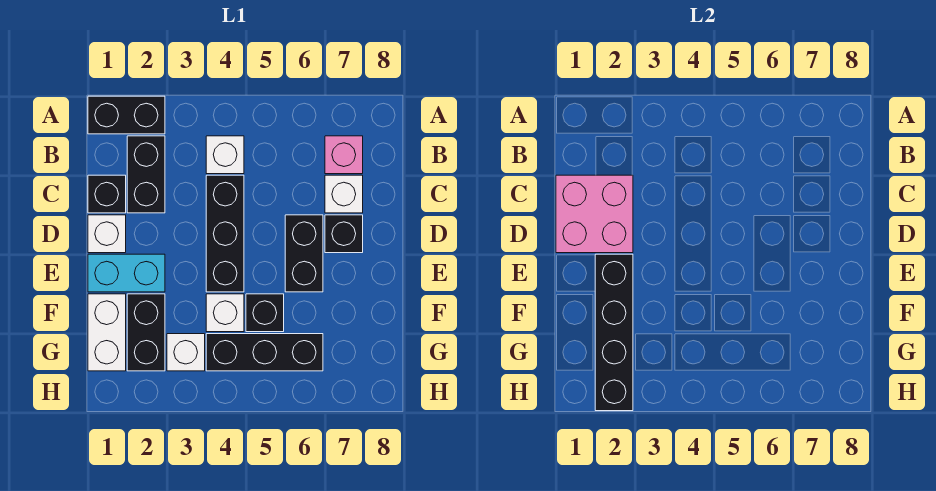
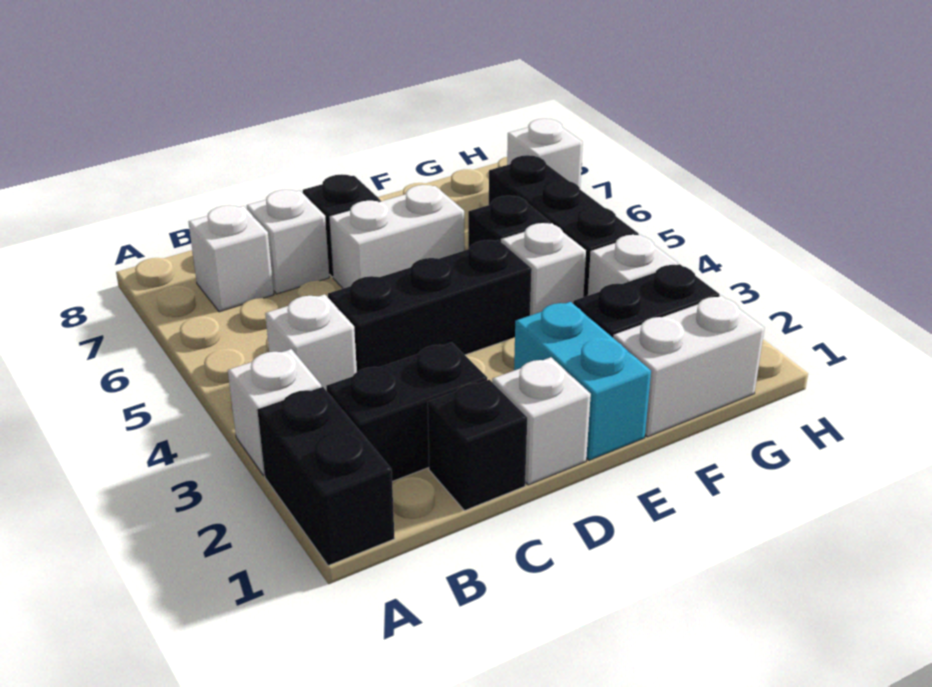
none -> white brick A3 level 1
pink brick B7 level 1 -> white brick B7 level 1
pink brick C1:D2 level 2 -> none
black brick D6:E6 level 1 -> white brick D6:E6 level 1
black brick E2:H2 level 2 -> none
none -> white brick H7 level 1

